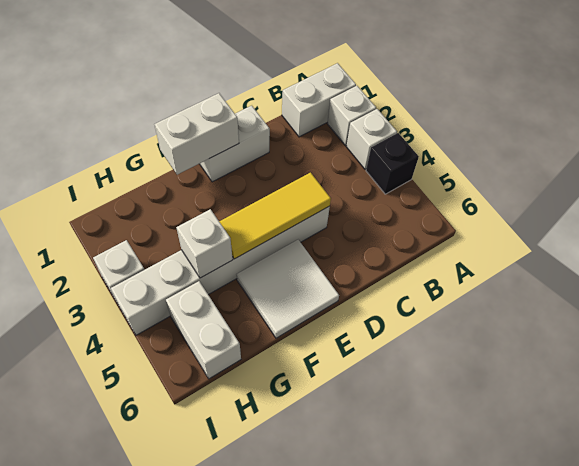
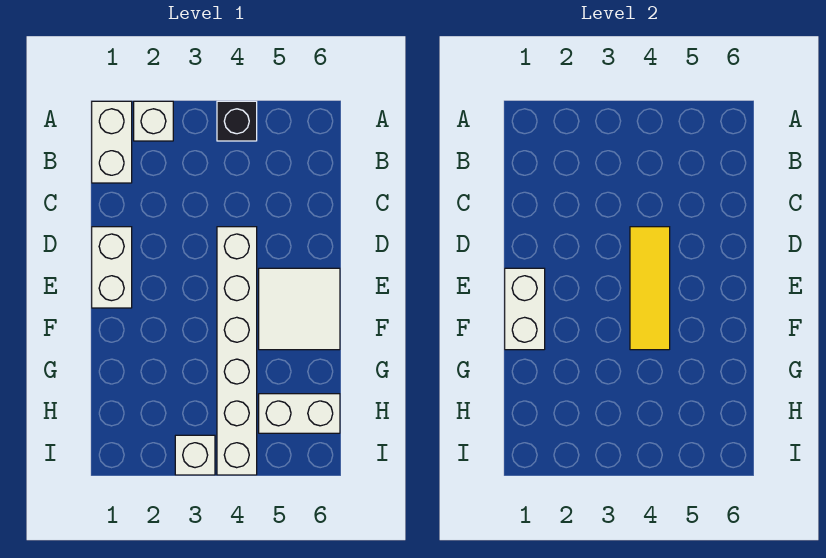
white brick A3 level 1 -> none
white brick G4 level 2 -> none

